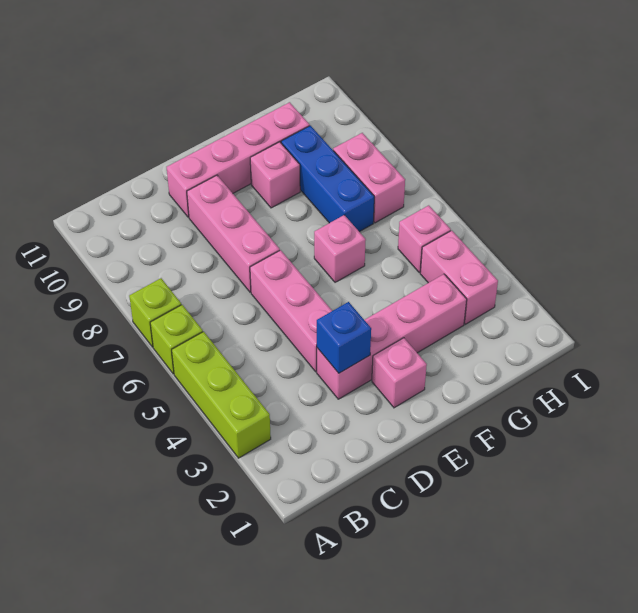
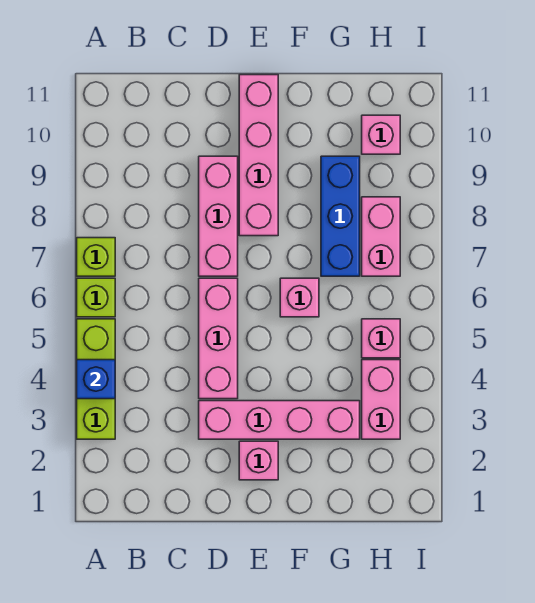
blue brick D3 level 2 -> blue brick A4 level 2
pink brick D10:G10 level 1 -> pink brick E8:E11 level 1
pink brick F9 level 1 -> pink brick H10 level 1

